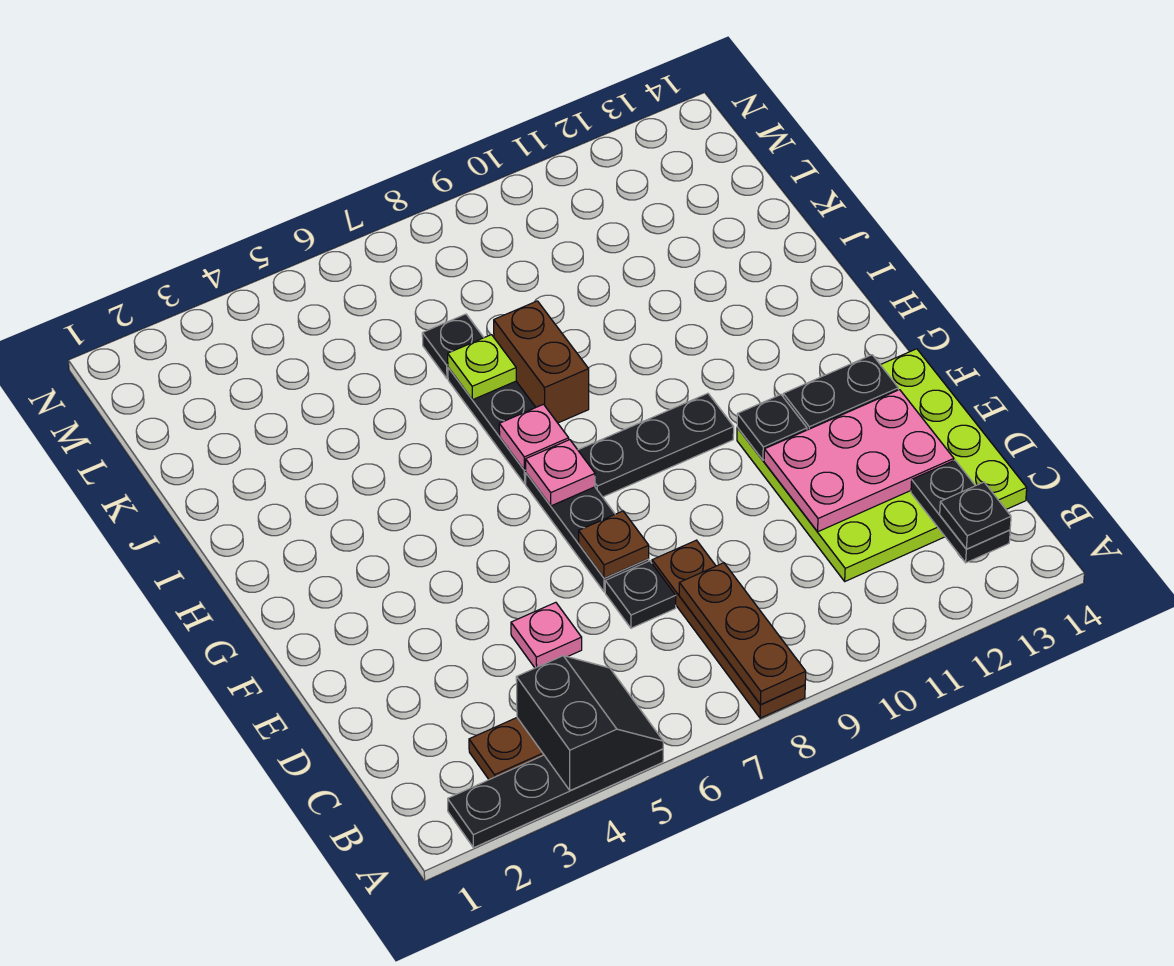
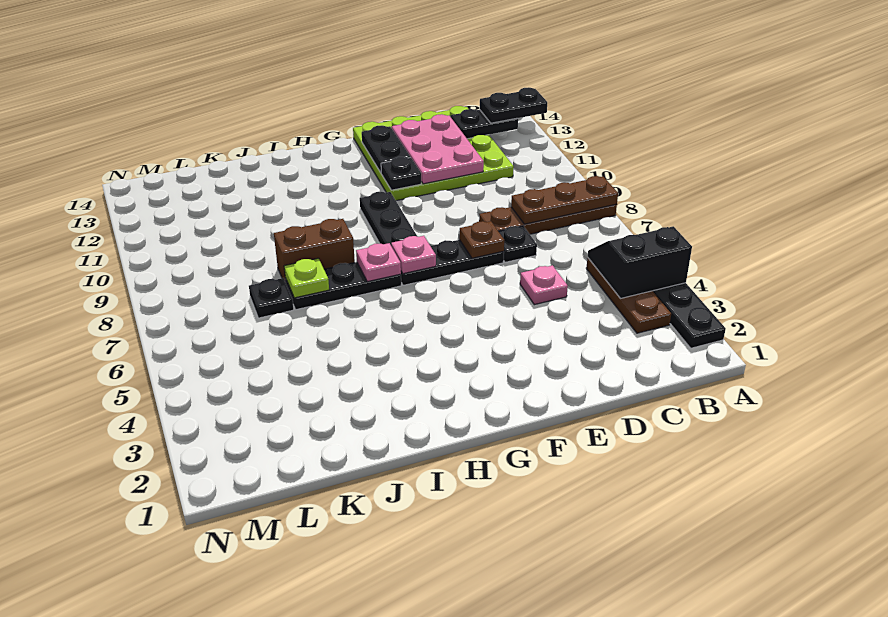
black plate B13 level 3 -> black plate A13:B13 level 3

